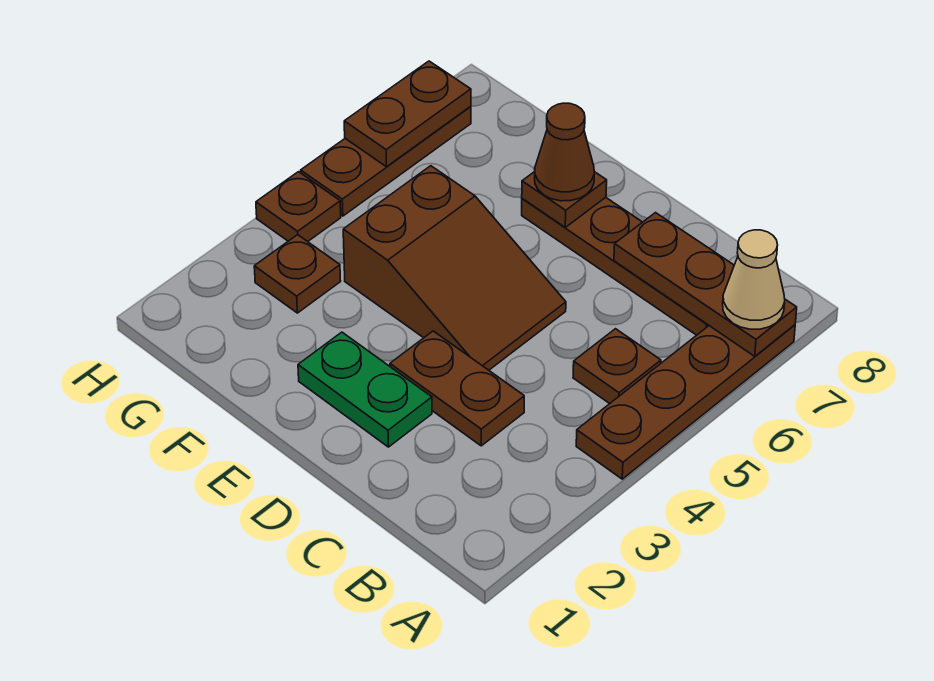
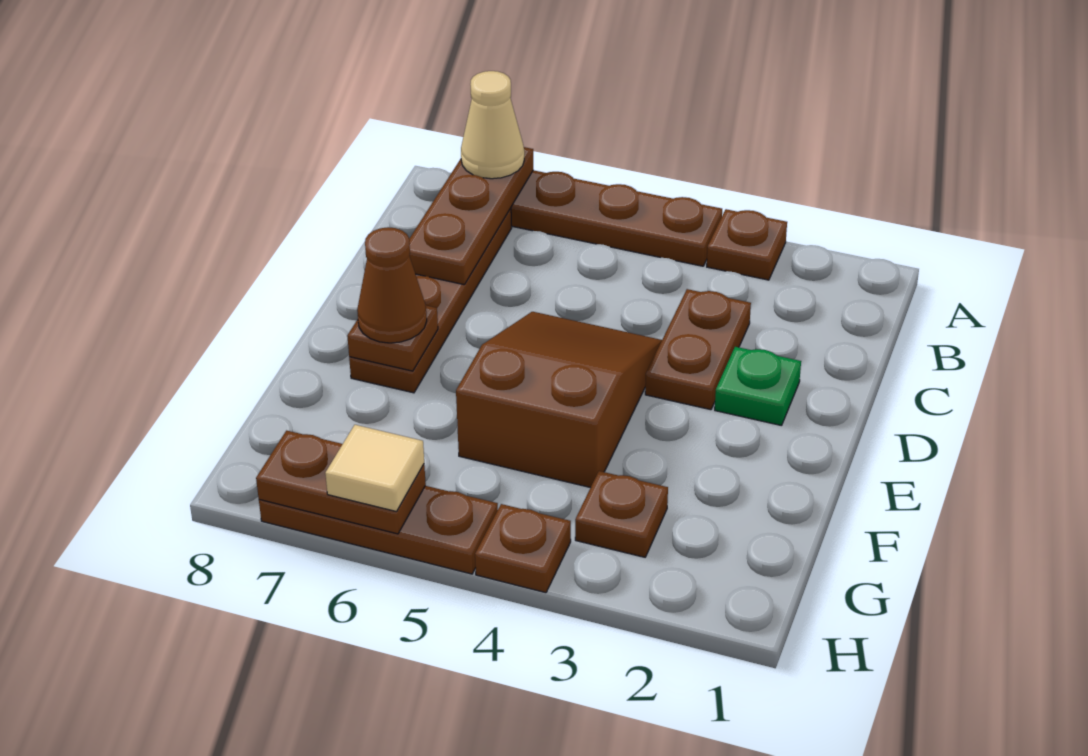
brown plate B5 level 1 -> brown plate A3 level 1
green plate D2:E2 level 1 -> green plate D2 level 1
none -> tan tile H6 level 3

